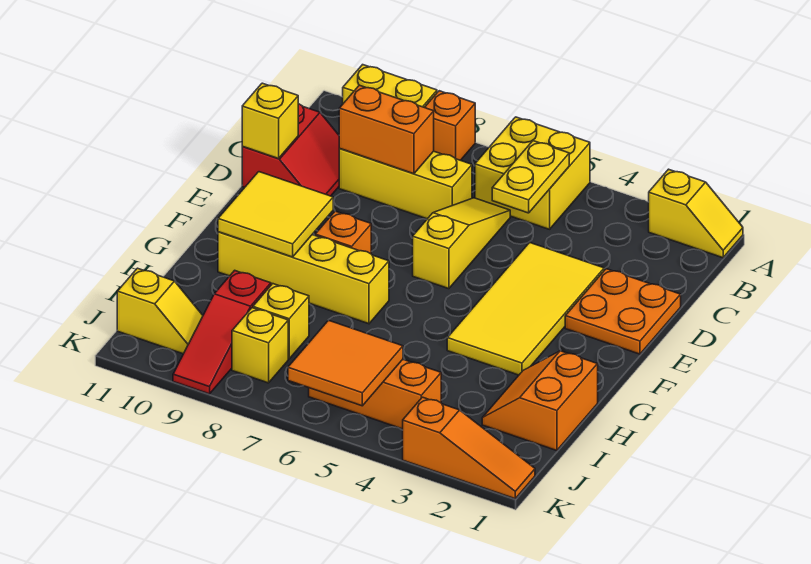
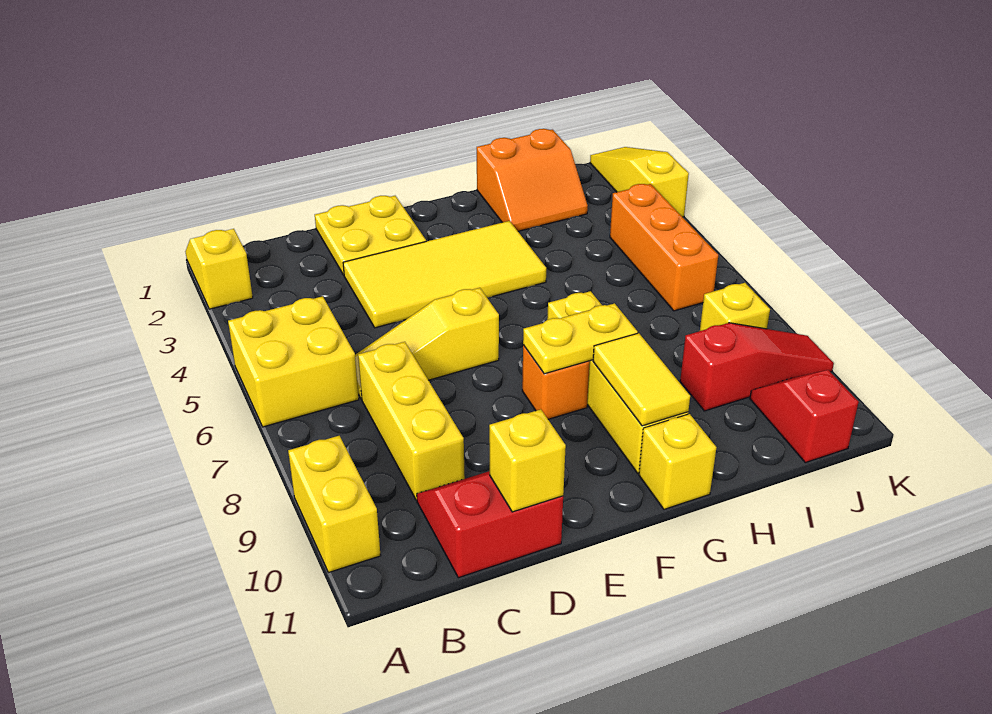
orange brick A8 level 1 -> none
yellow plate B5:C5 level 2 -> yellow plate F8:G8 level 2
orange brick C8:C9 level 2 -> none
orange plate D1:E2 level 1 -> yellow plate D1:E2 level 1
yellow tile F9:G10 level 2 -> yellow tile G9:G10 level 2
yellow brick I8 level 1 -> yellow brick G11 level 1
orange tile J5:K6 level 2 -> none
yellow slope J10:J11 level 1 top 11 -> red slope J10:J11 level 1 top 11
orange slope K1:K3 level 1 top 3 -> yellow slope K1:K3 level 1 top 3

